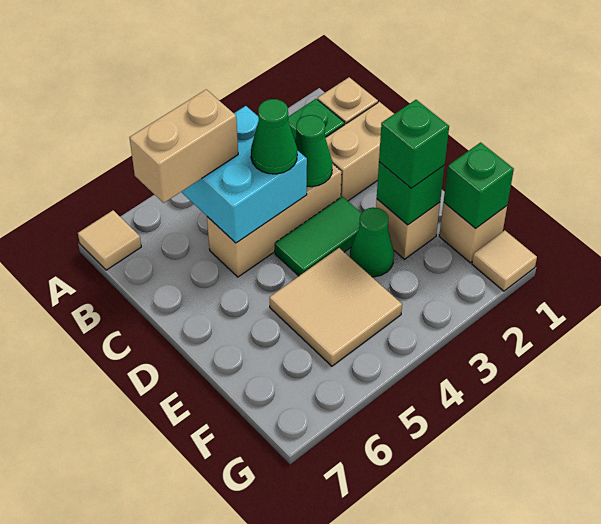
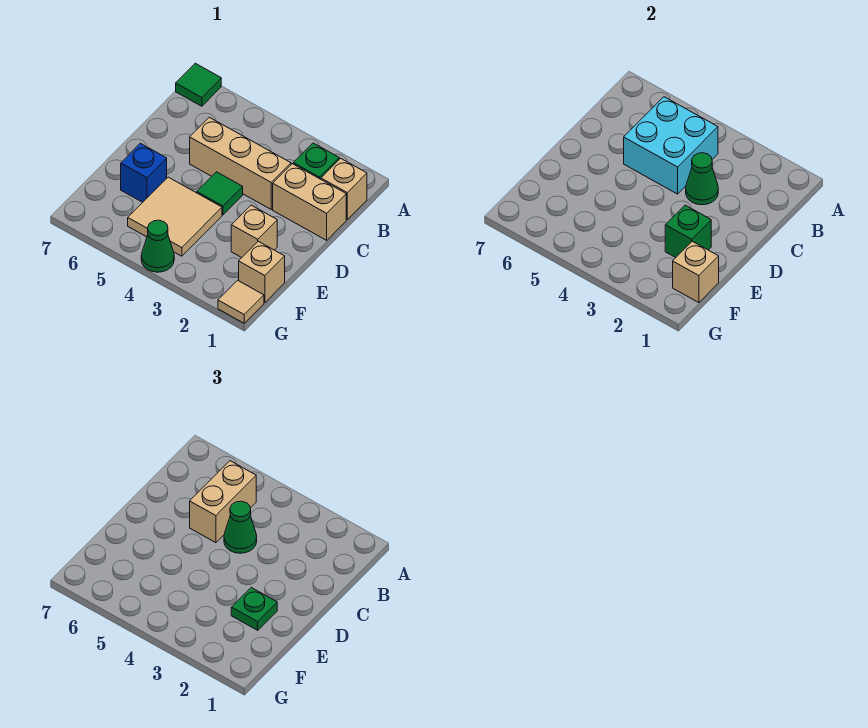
tan tile A7 level 1 -> green tile A7 level 1
tan brick B5:B6 level 3 -> tan brick B5:C5 level 3
green tile D3:D4 level 1 -> green tile D4 level 1
green brick E2 level 3 -> green plate E2 level 3
green cone E3 level 1 -> green cone G4 level 1
none -> blue brick E6 level 1
green brick F1 level 2 -> tan brick F1 level 2

